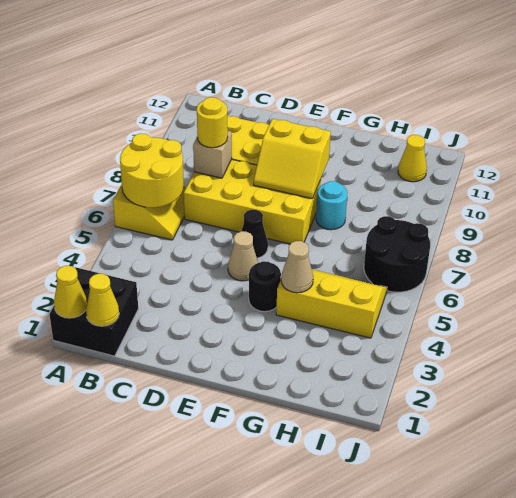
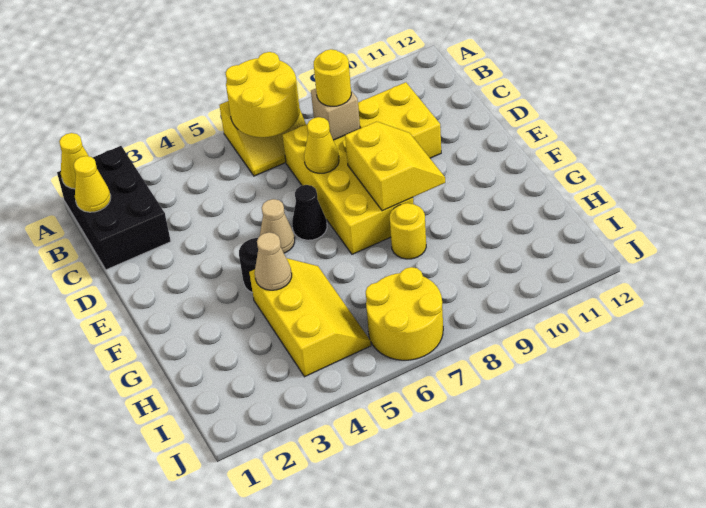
black brick A1:B2 level 1 -> black brick A1:C2 level 1
yellow slope E8:F9 level 2 top 9 -> yellow slope E8:F9 level 2 top 8
cyan round brick G8 level 1 -> yellow round brick G8 level 1
black round brick I6:J7 level 1 -> yellow round brick I6:J7 level 1
yellow cone I11 level 1 -> yellow cone D7 level 2

